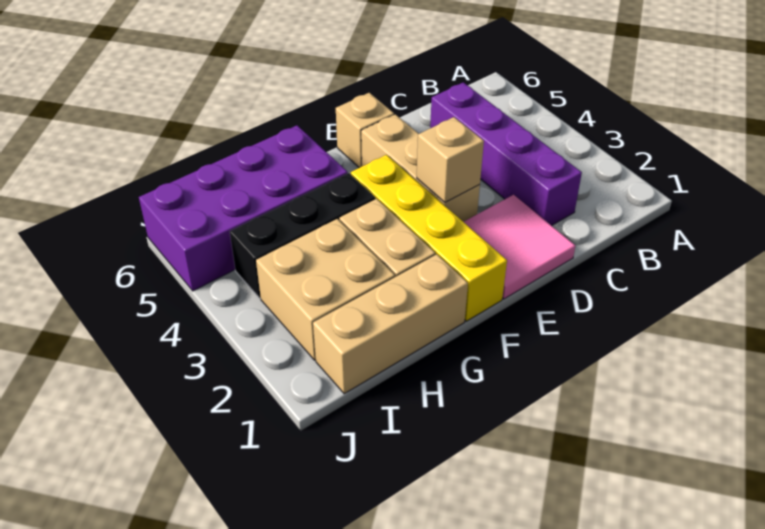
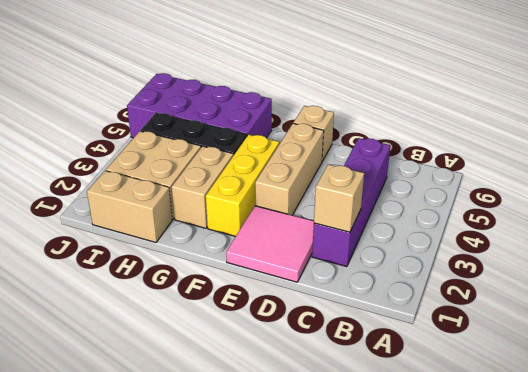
tan brick E3 level 2 -> tan brick C2 level 2
yellow brick F1:F4 level 1 -> yellow brick F2:F4 level 1
tan brick G1:I1 level 1 -> tan brick H1:I1 level 1

